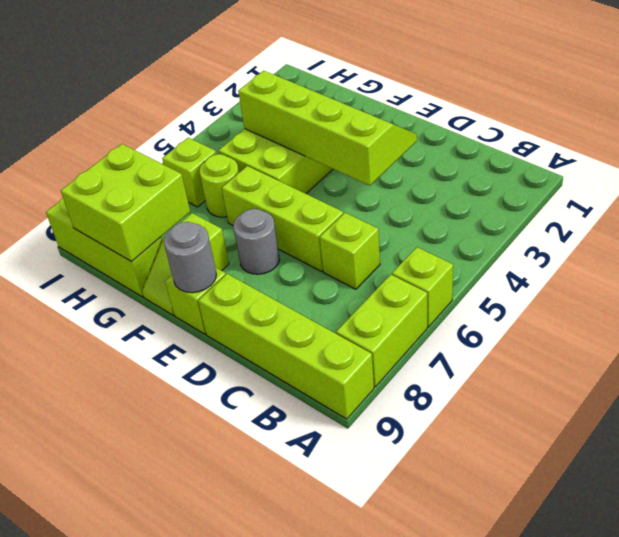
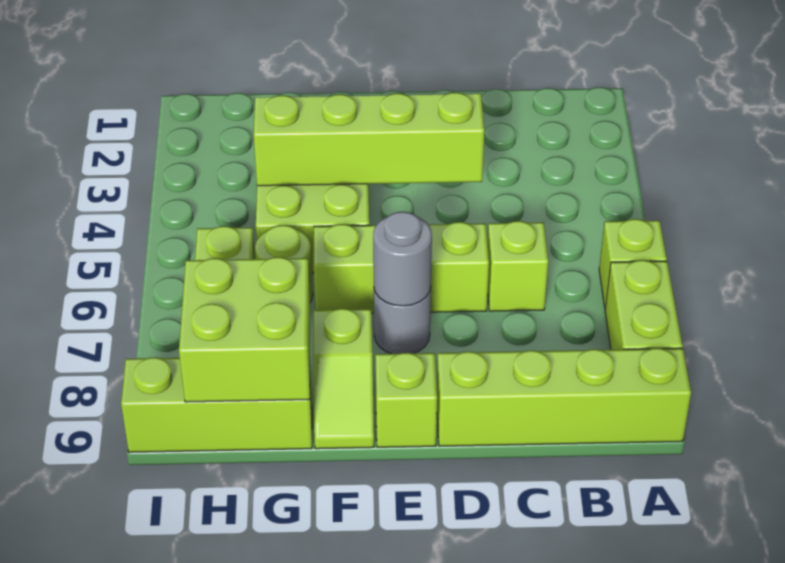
grey round brick E9 level 2 -> grey round brick E7 level 2

